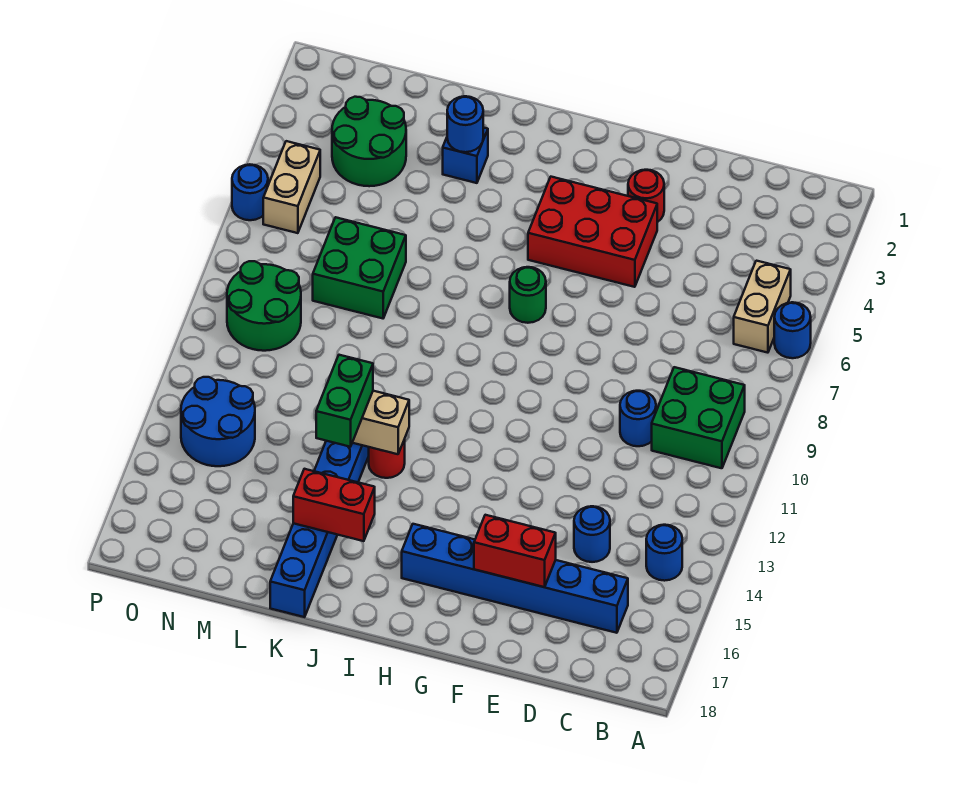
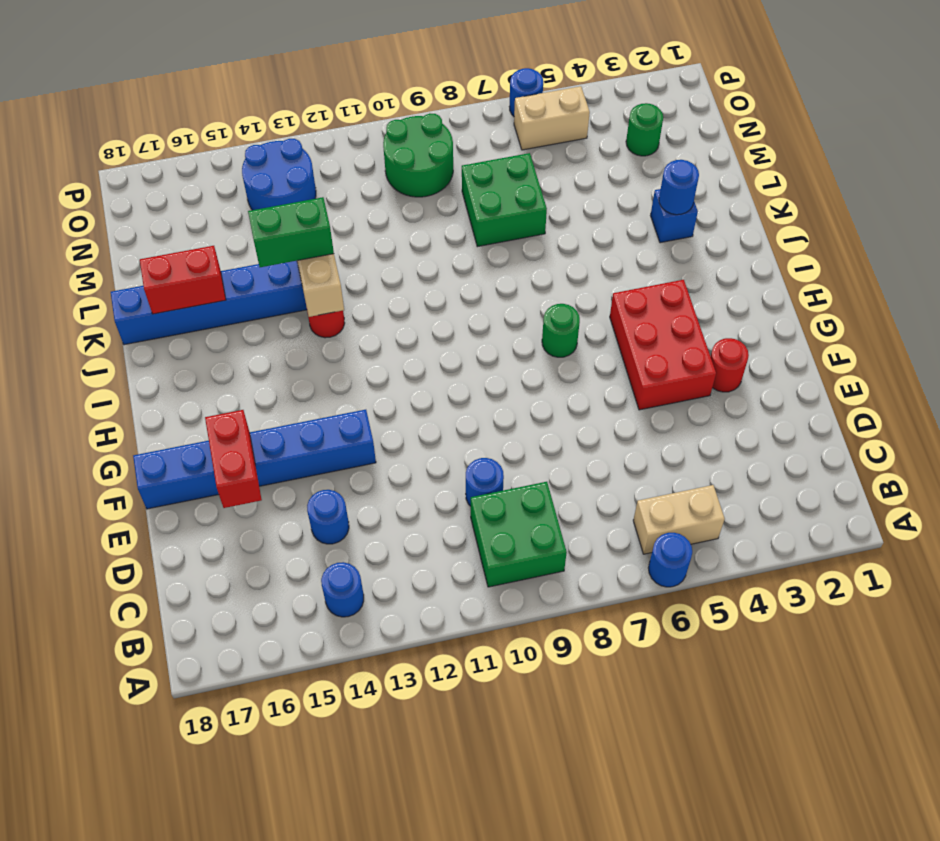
blue brick C16:H16 level 1 -> blue brick F13:F18 level 1
red brick J16:K16 level 2 -> red brick K16:K17 level 2
green round brick M3:N4 level 1 -> green round brick N3 level 1

